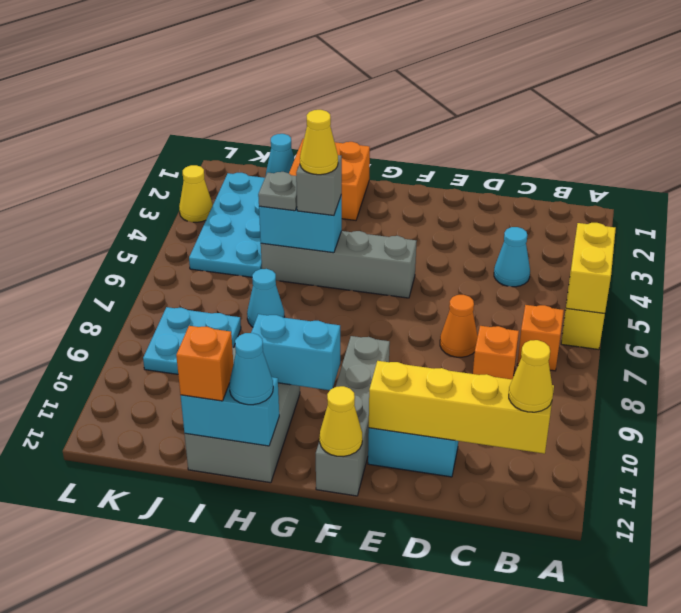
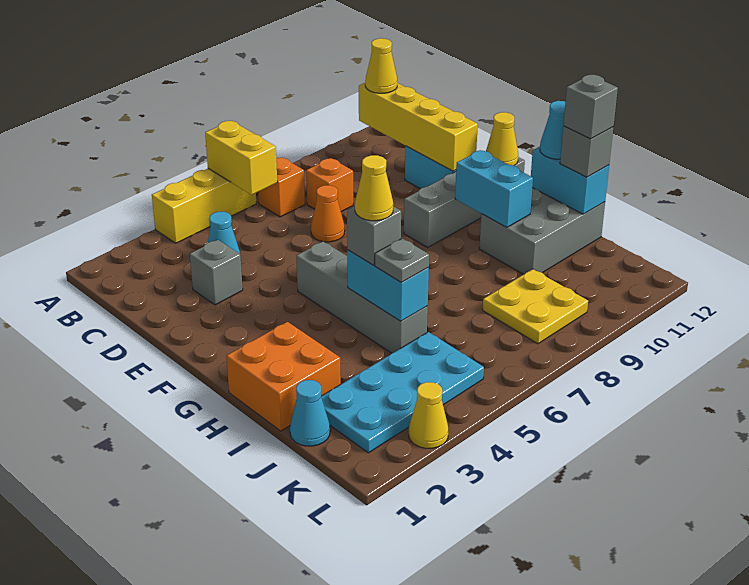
yellow brick A5:A6 level 2 -> yellow brick A6:B6 level 2
none -> grey brick D3 level 1
cyan cone I7 level 1 -> none
orange brick I12 level 3 -> grey brick I12 level 3
none -> grey brick I12 level 4
cyan plate J8:K9 level 1 -> yellow plate J8:K9 level 1

